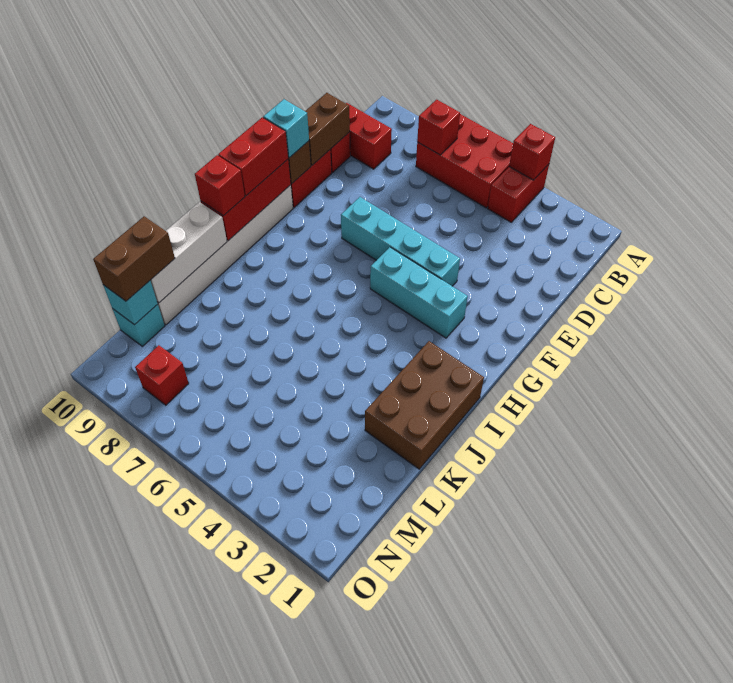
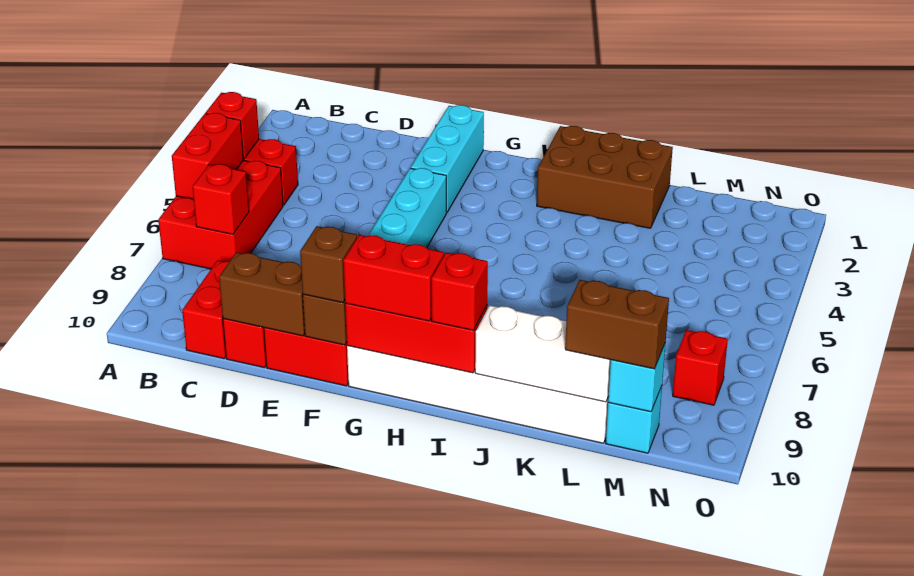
none -> red brick A5:A6 level 2
cyan brick F10 level 3 -> brown brick F10 level 3
cyan brick G3:G5 level 1 -> cyan brick F1:F3 level 1

